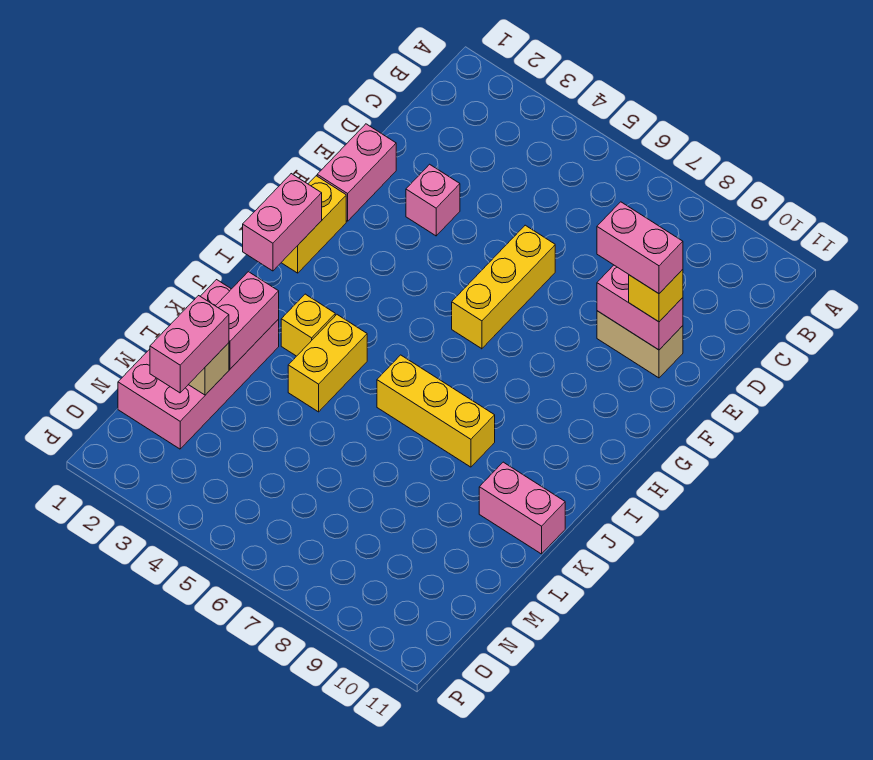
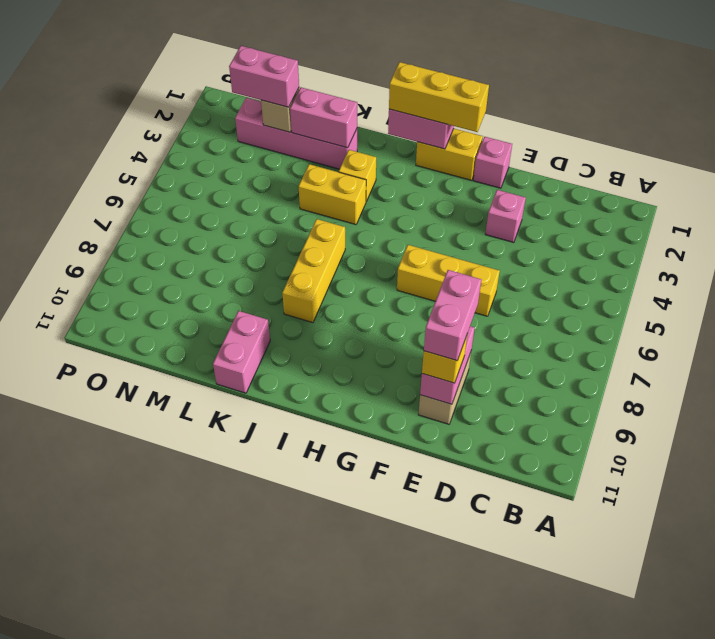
pink brick E1:F1 level 1 -> pink brick F1 level 1
none -> yellow brick G1:I1 level 3
pink brick K1:N2 level 1 -> pink brick K2:N2 level 1

